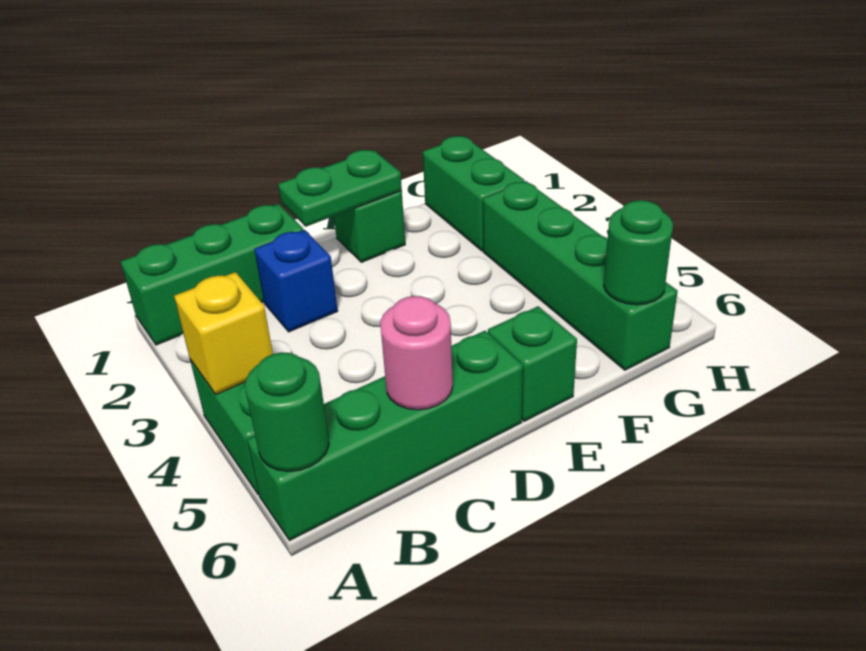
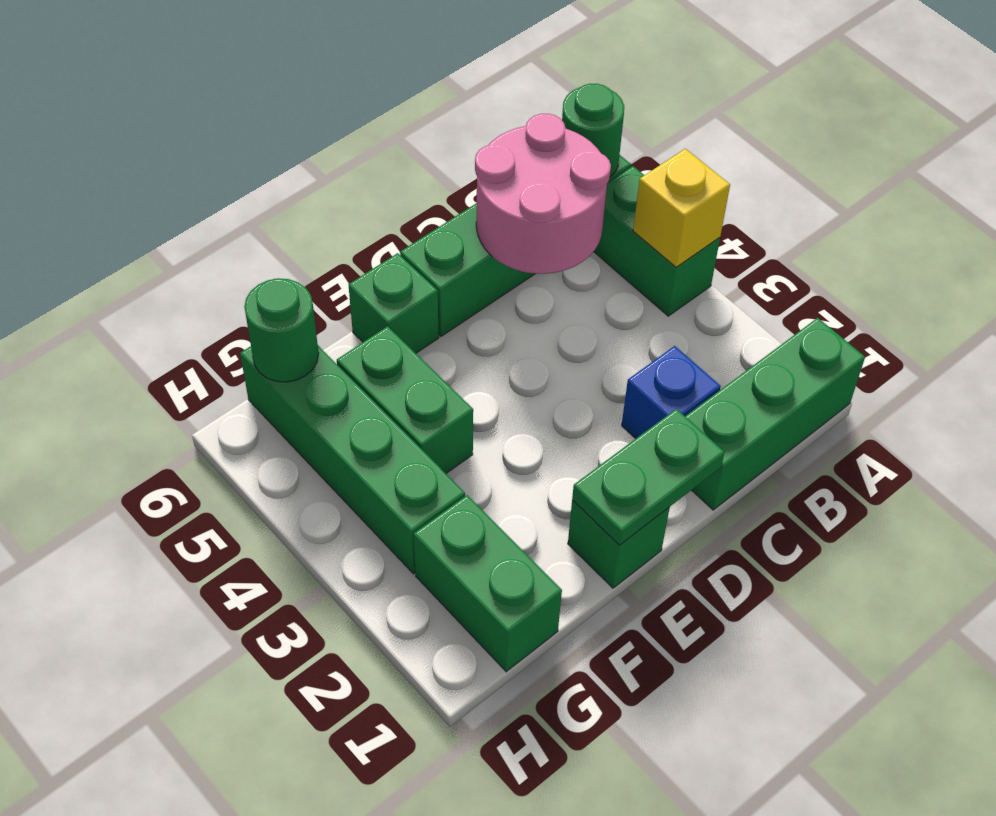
pink round brick C6 level 2 -> pink round brick B5:C6 level 2
none -> green brick F4:F5 level 1

